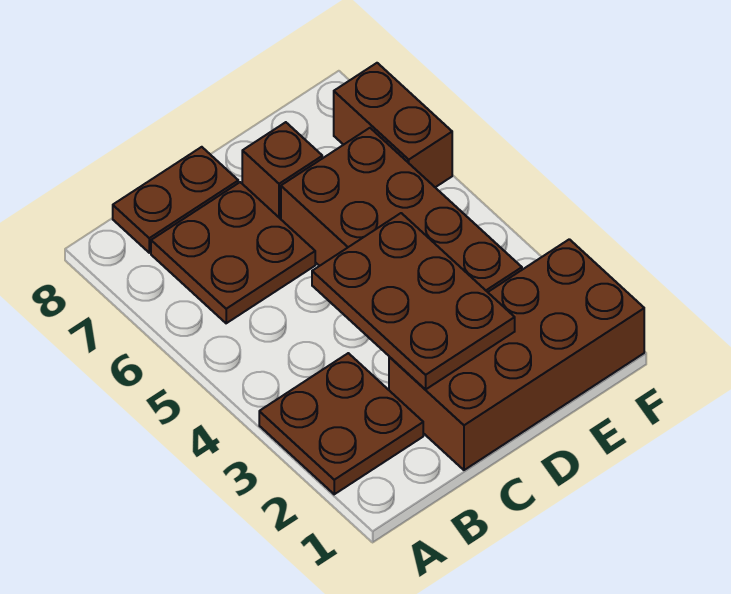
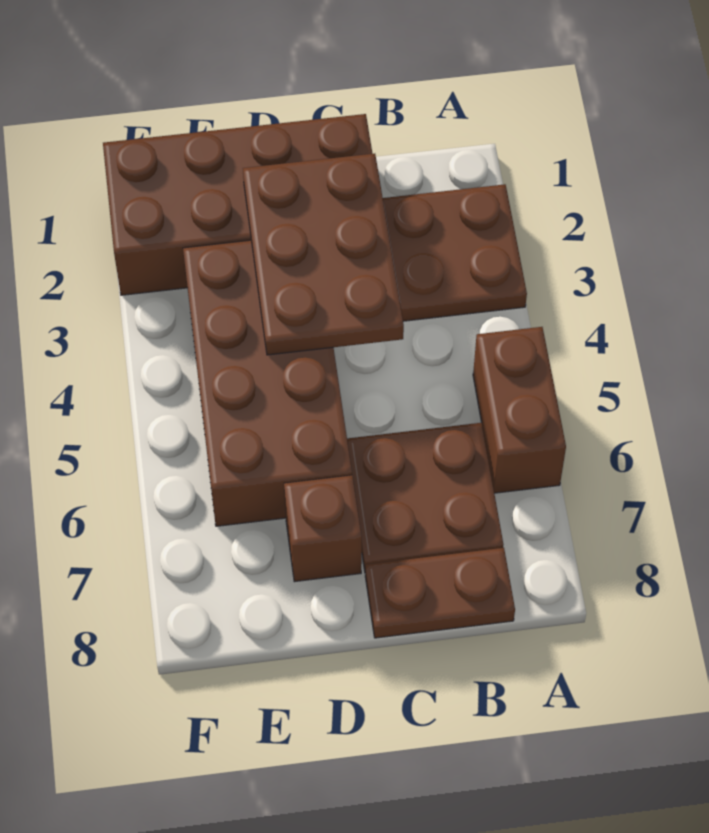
brown brick F6:F7 level 1 -> brown brick A5:A6 level 1

